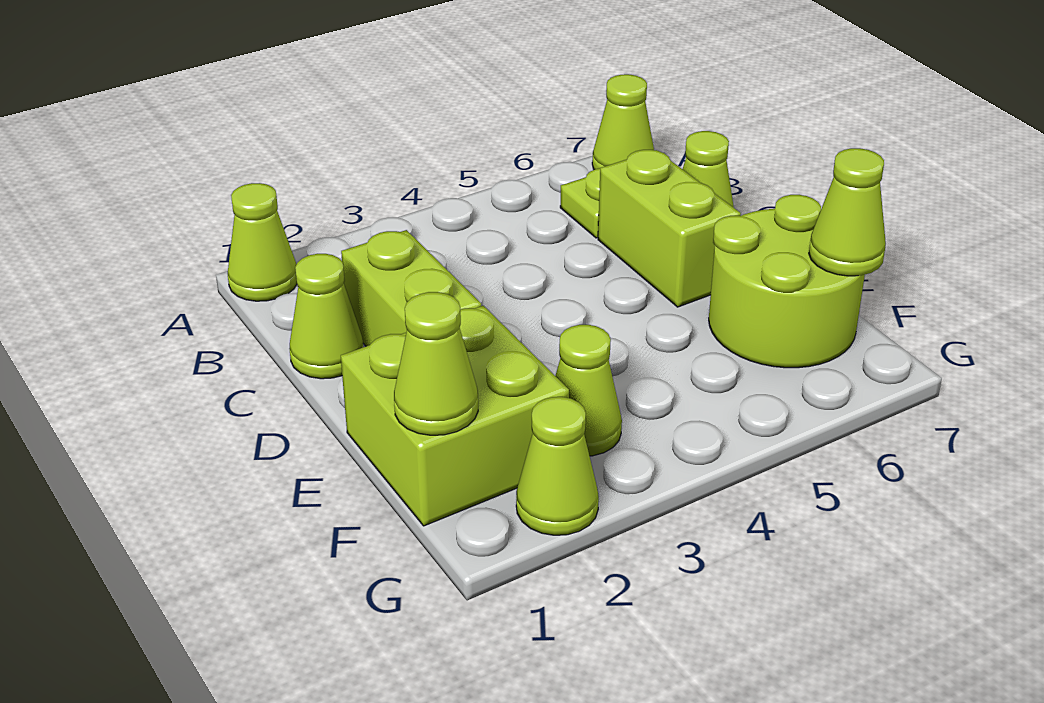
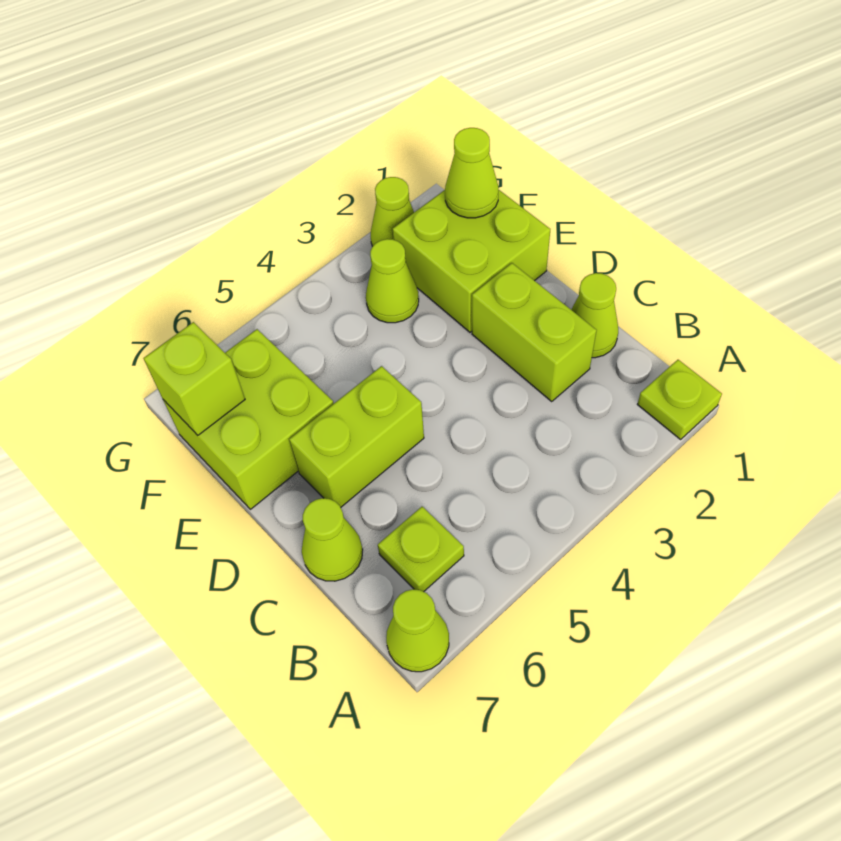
lime cone A1 level 1 -> lime plate A1 level 1
lime brick C6:D6 level 1 -> lime brick D5:D6 level 1
lime round brick E6:F7 level 1 -> lime brick E6:F7 level 1
lime cone F7 level 2 -> lime brick F7 level 2

